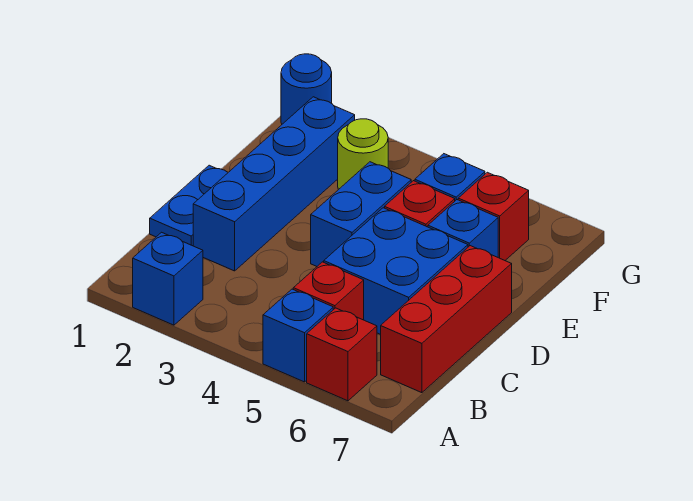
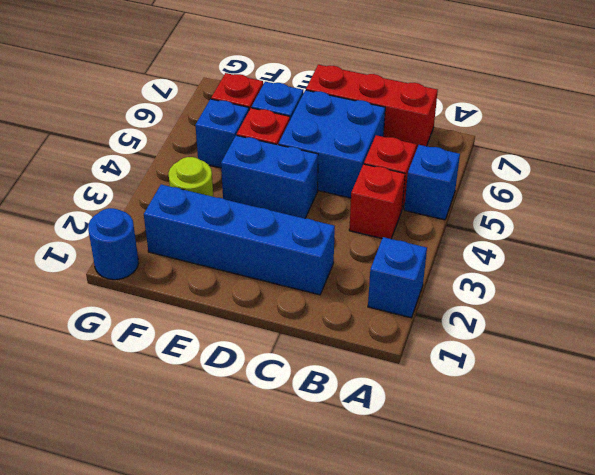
red brick A6 level 1 -> red brick B4 level 1
blue plate C1:D1 level 1 -> none

